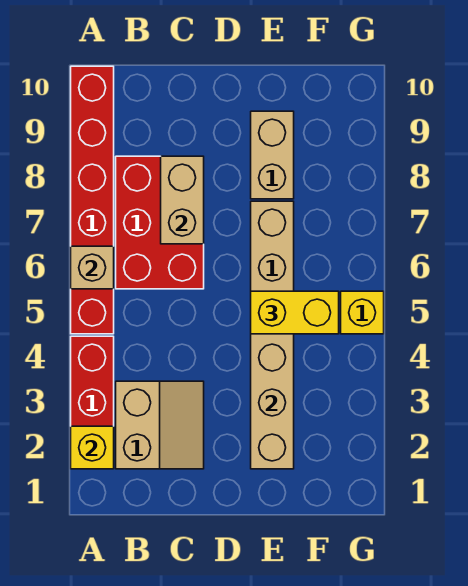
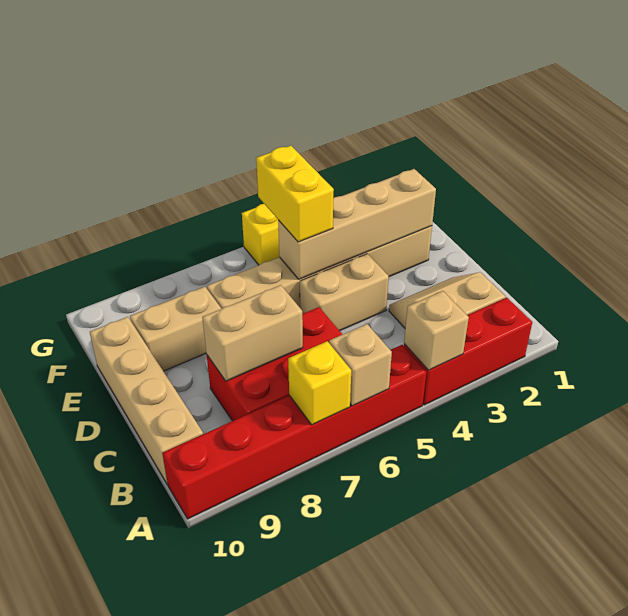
yellow brick A2 level 2 -> yellow brick A7 level 2
none -> tan brick A4 level 2
none -> tan brick B10:E10 level 1
none -> tan brick D4:D5 level 1

